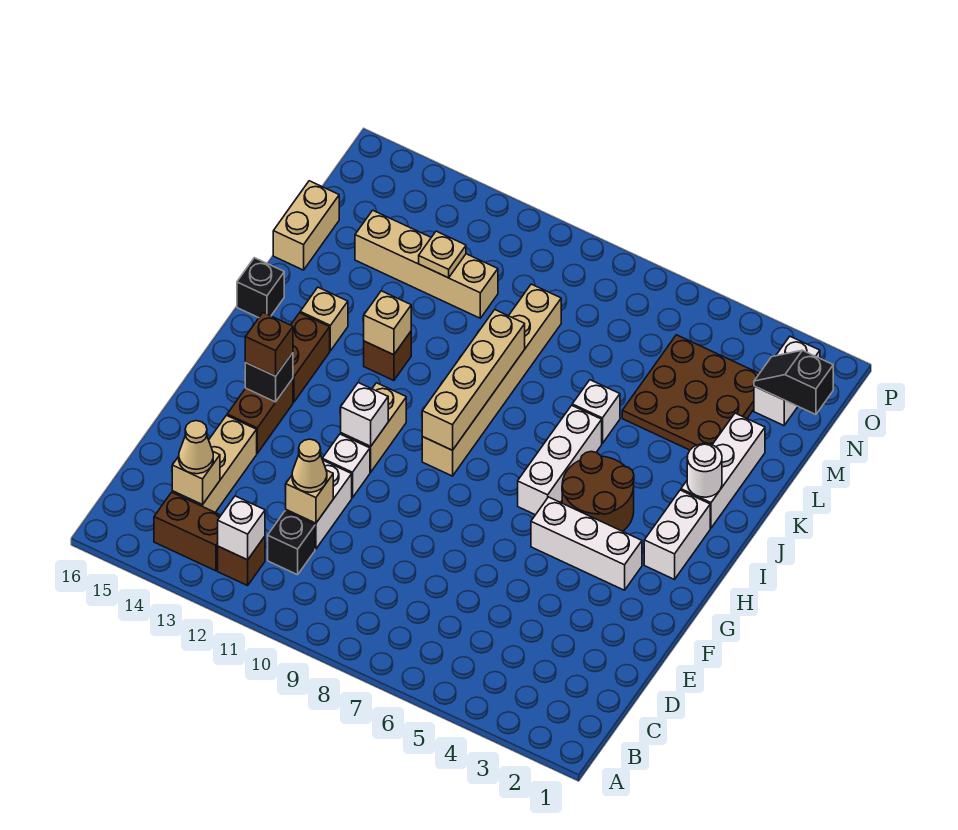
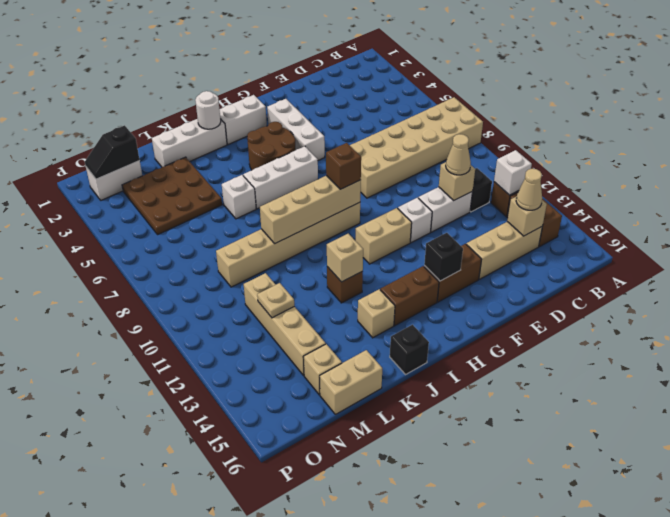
none -> tan brick A7:F8 level 1
white brick G11 level 2 -> none
brown brick G14 level 3 -> brown brick H9 level 3
none -> tan brick M15 level 1
black slope N1:N2 level 2 top 1 -> black slope N2:O2 level 2 top N

